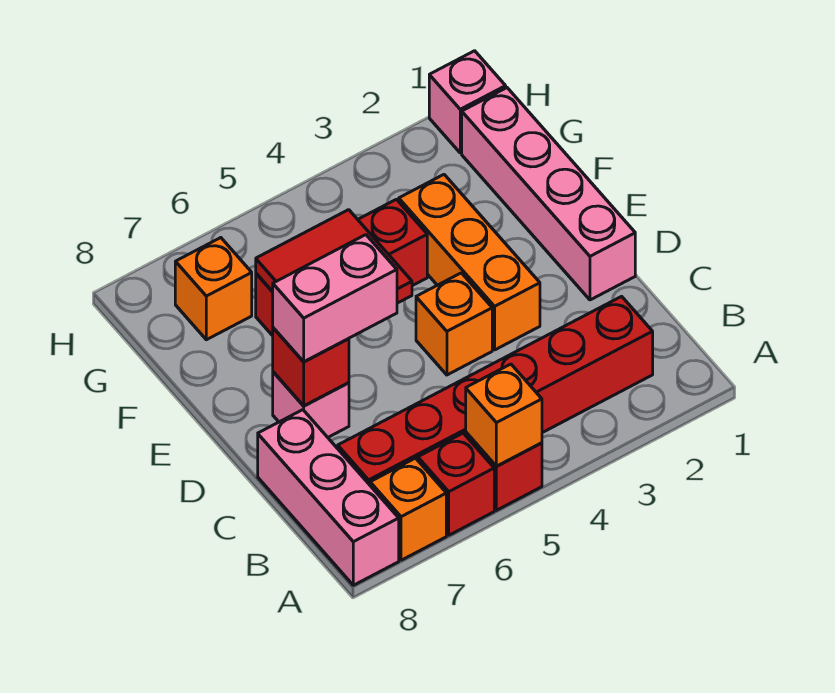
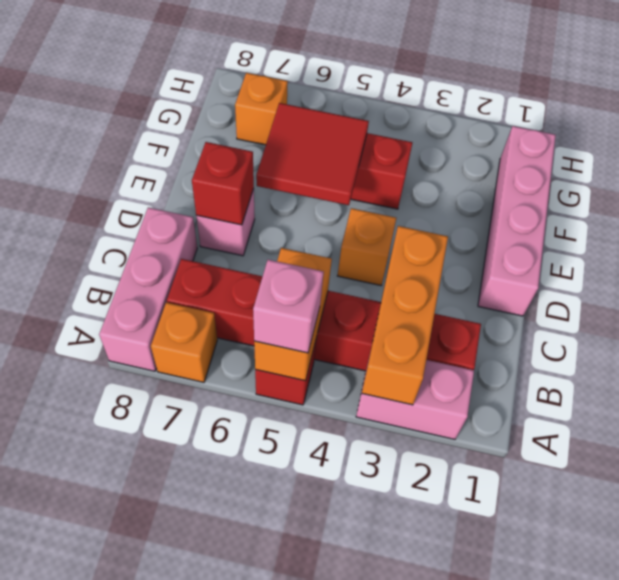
orange brick A5 level 2 -> orange brick A5:B5 level 2
red brick A6 level 1 -> none
orange brick D3:F3 level 1 -> orange brick A3:C3 level 2
pink brick D6:D7 level 3 -> pink brick A2:A3 level 1
pink brick H1 level 1 -> pink brick A5 level 3

